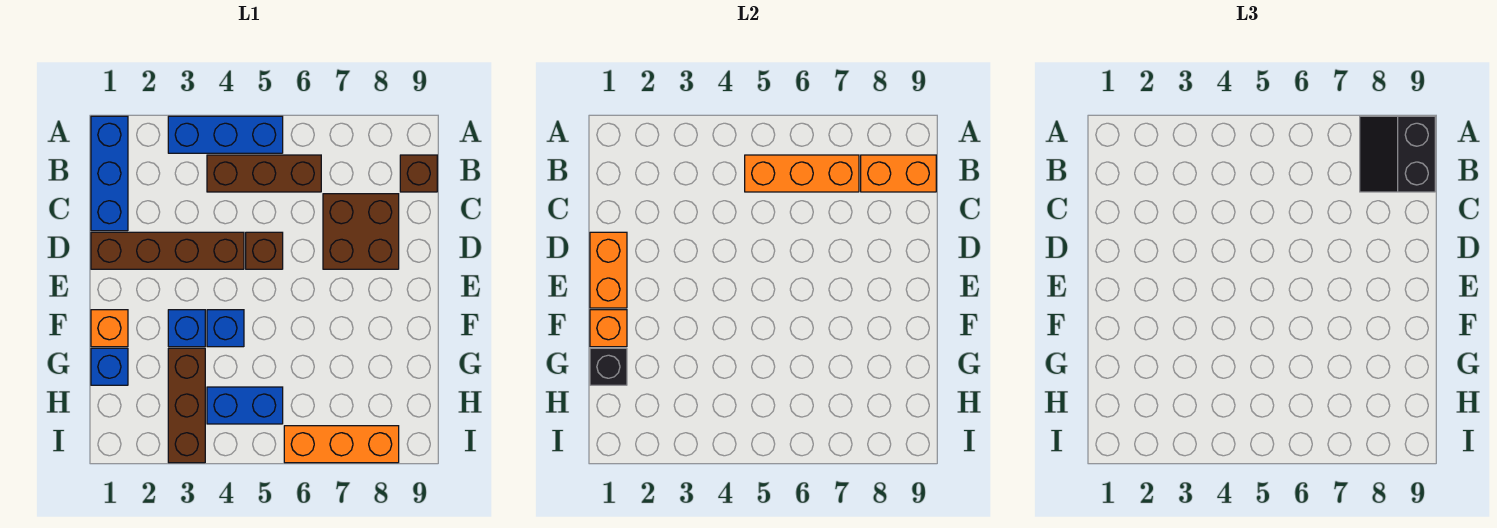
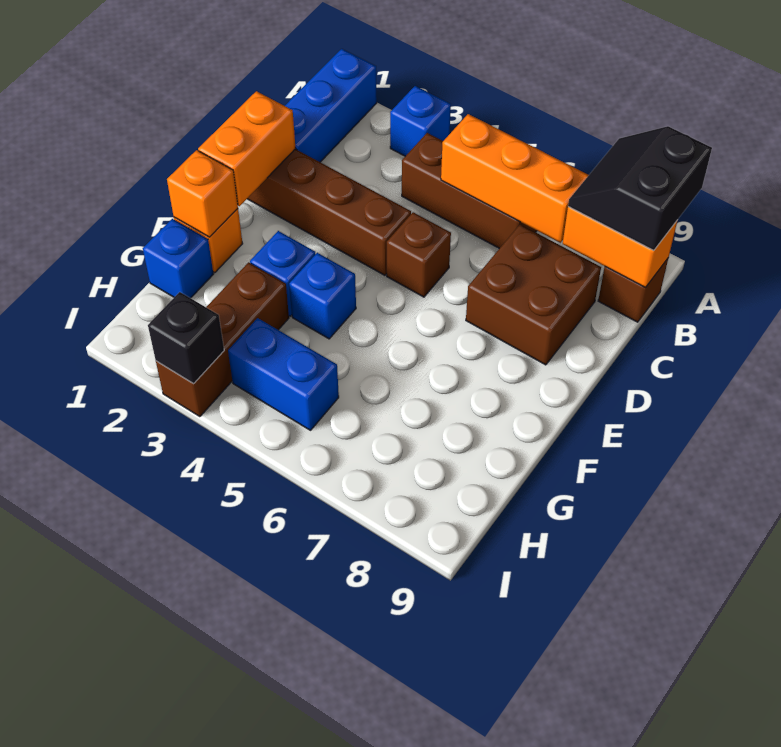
blue brick A3:A5 level 1 -> blue brick A3 level 1
black brick G1 level 2 -> black brick I3 level 2
orange brick I6:I8 level 1 -> none

